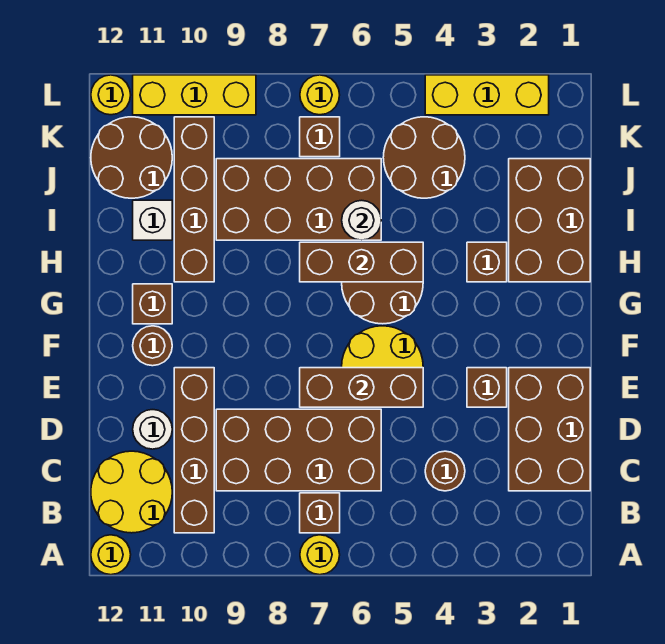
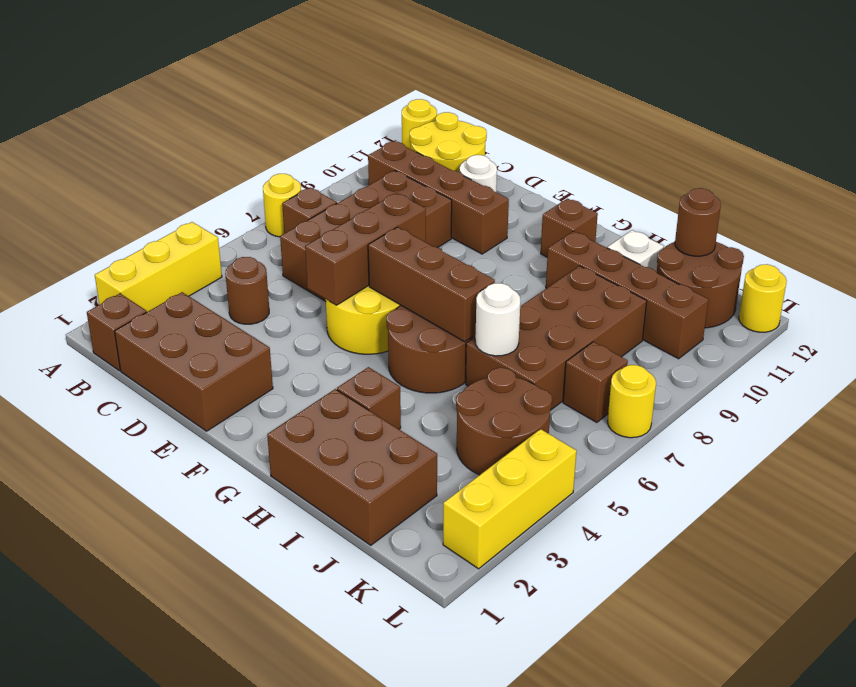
brown brick E3 level 1 -> brown brick B1 level 1
brown round brick F11 level 1 -> brown round brick J12 level 2
brown brick H5:H7 level 2 -> brown brick F6:H6 level 2
yellow brick L9:L11 level 1 -> yellow brick A2:A4 level 1

